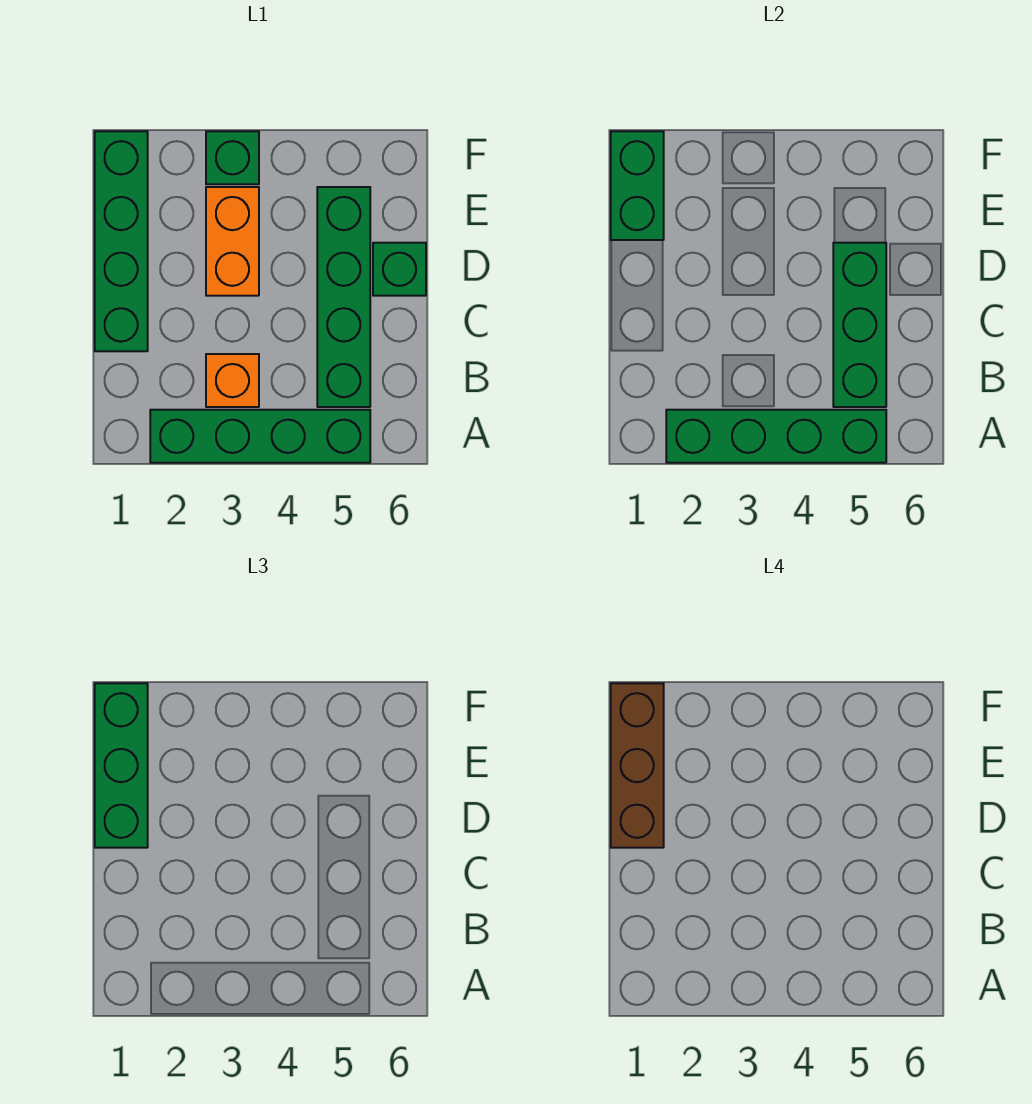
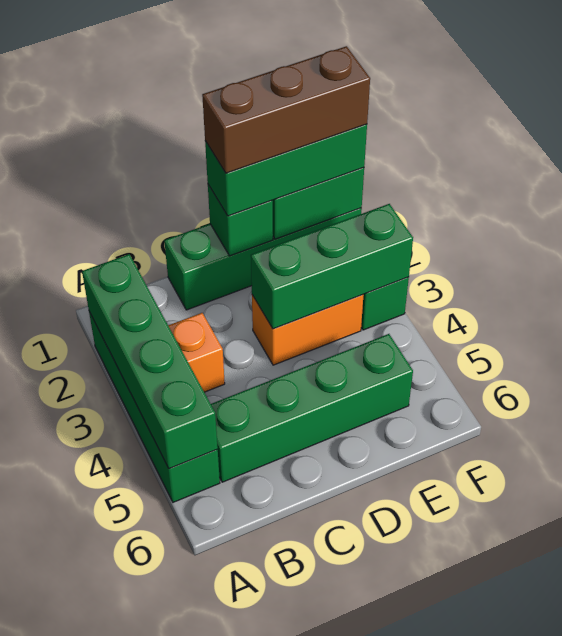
green brick B5:D5 level 2 -> green brick D3:F3 level 2
green brick D6 level 1 -> green brick D1 level 2

